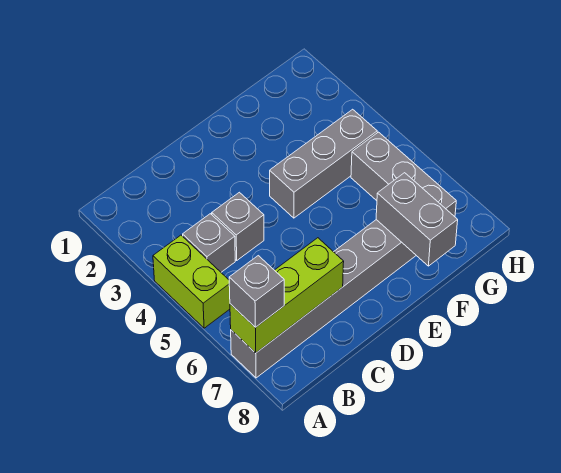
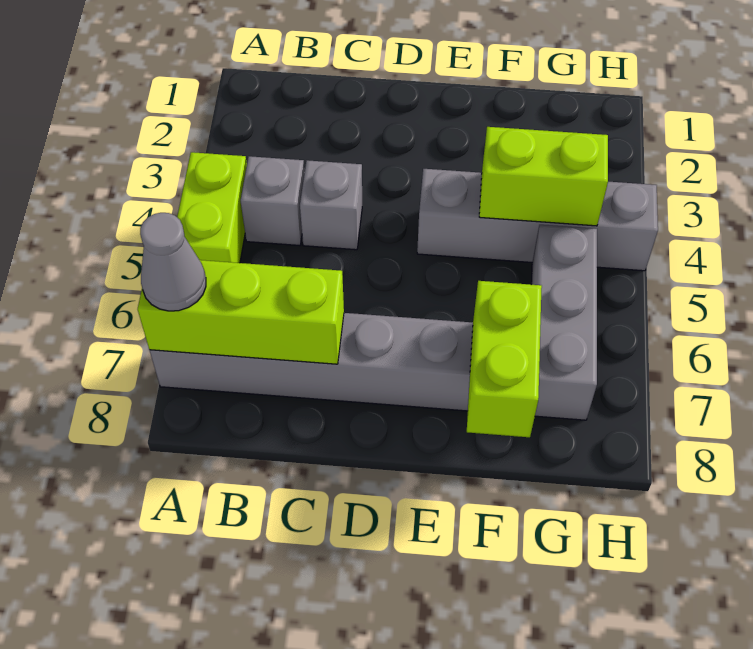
grey brick A7 level 3 -> grey cone A7 level 3
grey brick E4:G4 level 1 -> grey brick E4:H4 level 1
none -> lime brick F4:G4 level 2
grey brick F7:F8 level 2 -> lime brick F7:F8 level 2

